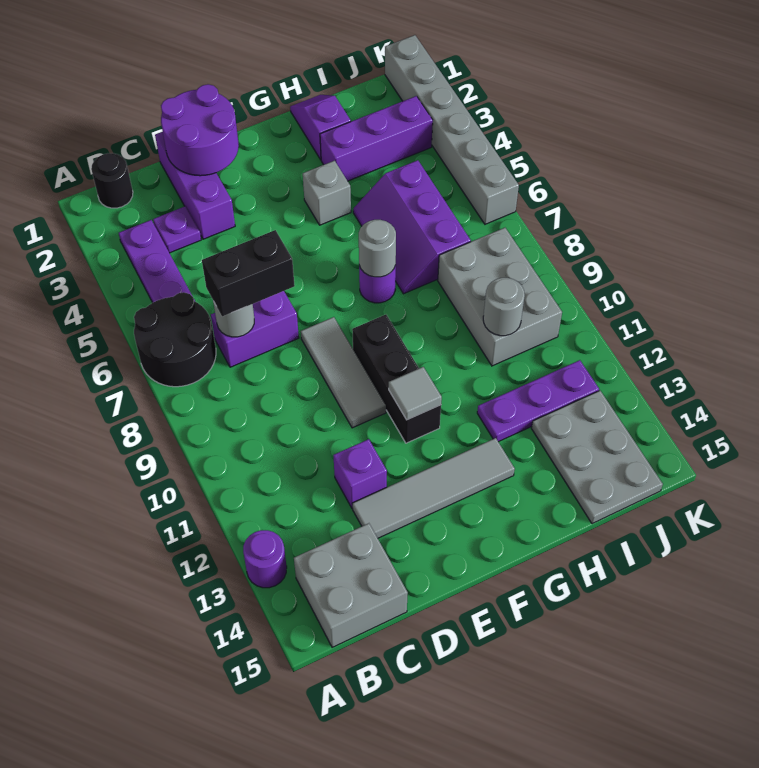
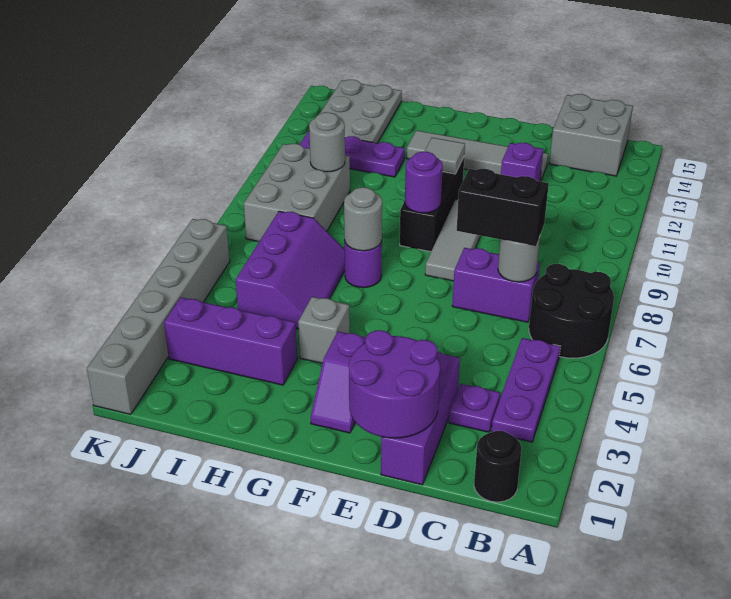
purple round brick A13 level 1 -> purple round brick F9 level 2
purple slope H1:H2 level 1 top 2 -> purple slope F2:F3 level 1 top 3

